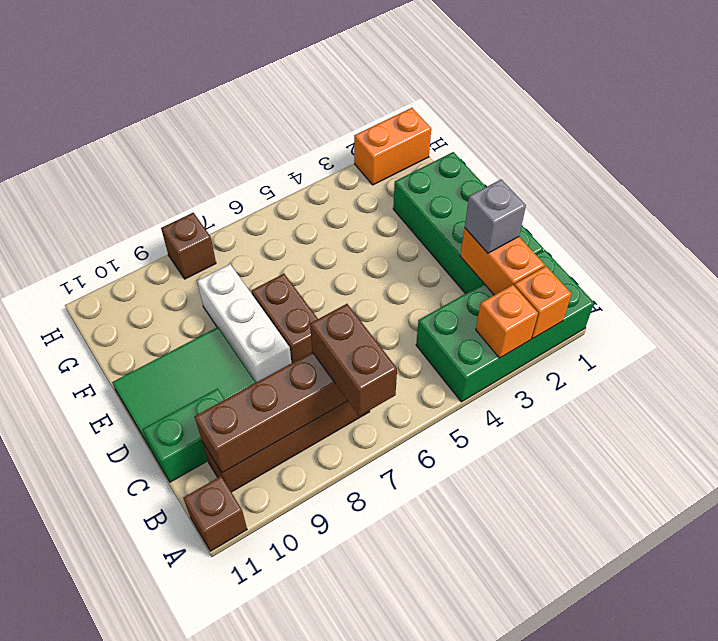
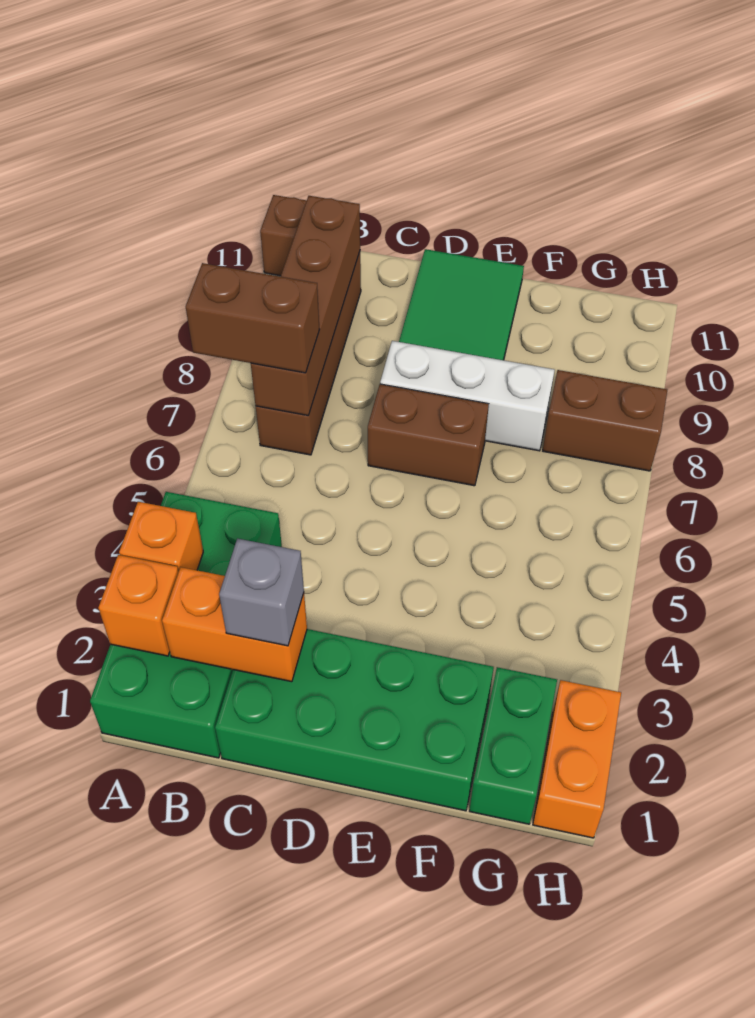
green brick C10:C11 level 1 -> green brick G1:G2 level 1
brown brick H8 level 1 -> brown brick G8:H8 level 1

